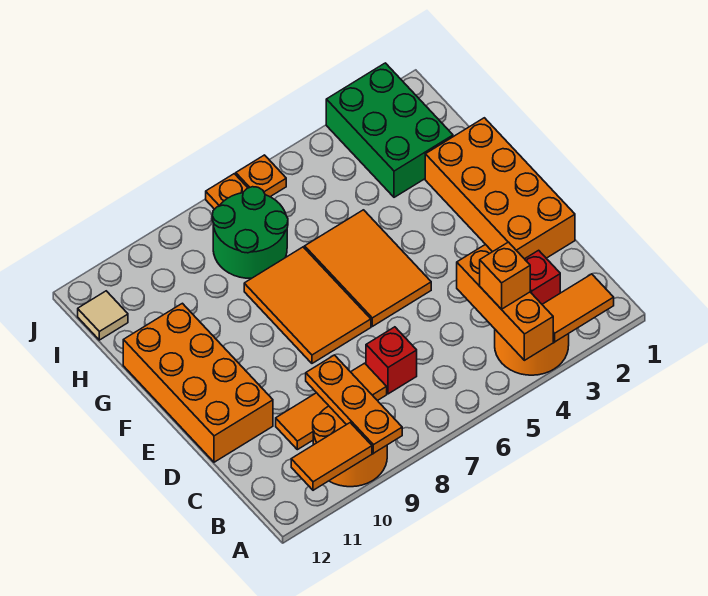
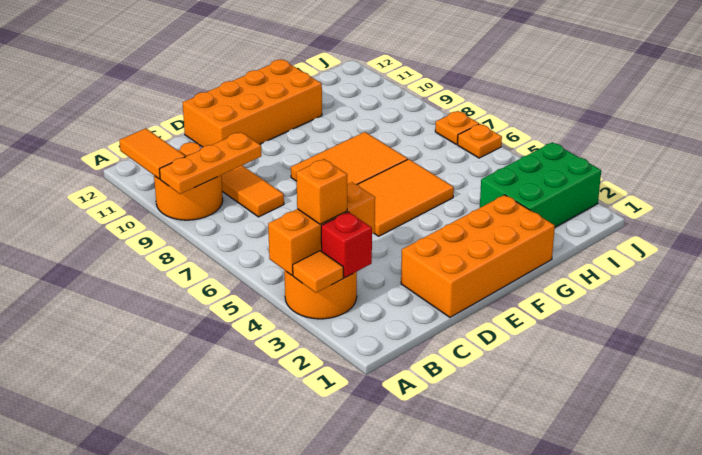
orange tile A2:A3 level 2 -> orange tile A3 level 2
red brick C7 level 1 -> none
green round brick H7:I8 level 1 -> none
tan tile I12 level 1 -> none

